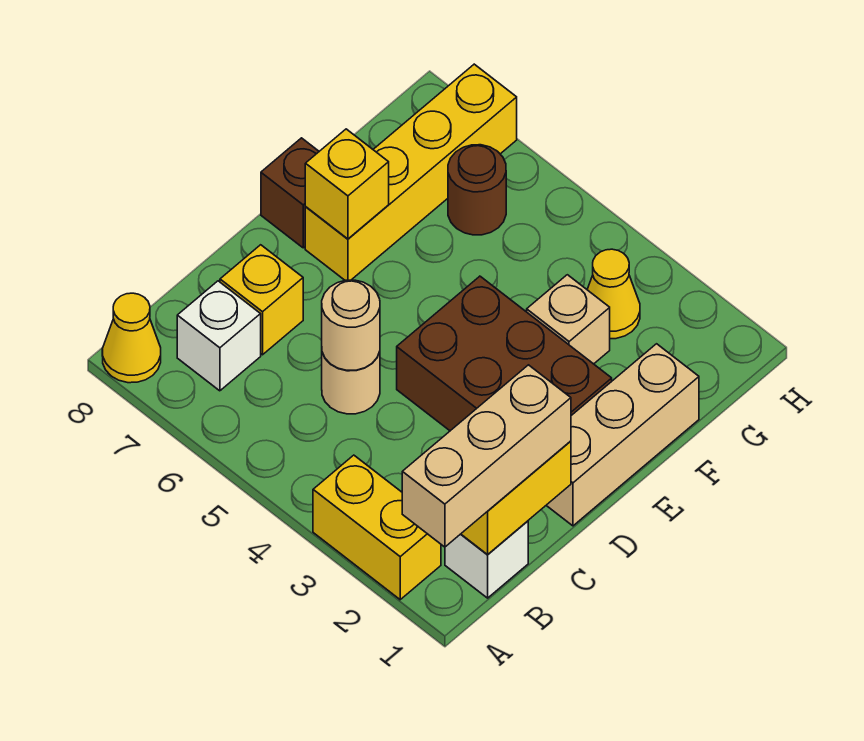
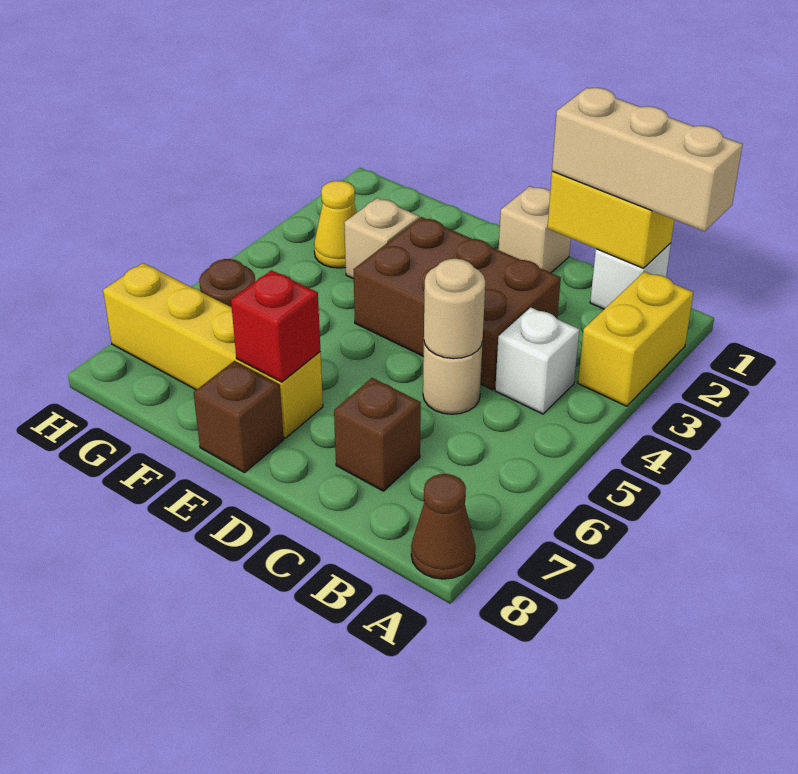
yellow cone A8 level 1 -> brown cone A8 level 1
white brick B7 level 1 -> white brick B4 level 1
yellow brick C7 level 1 -> brown brick C7 level 1
tan brick D1:F1 level 1 -> tan brick D1 level 1
brown brick D2:E4 level 1 -> brown brick C3:E4 level 1
yellow brick E7 level 2 -> red brick E7 level 2

